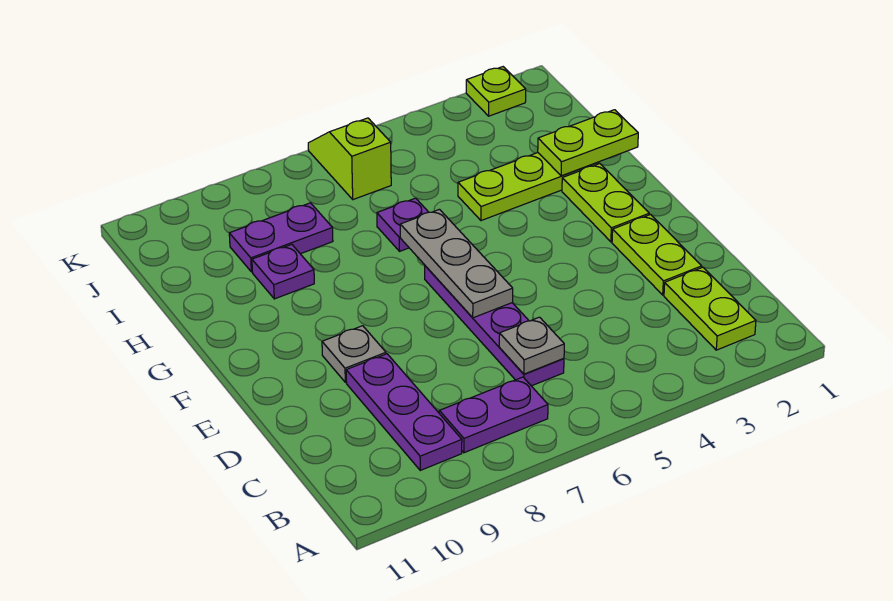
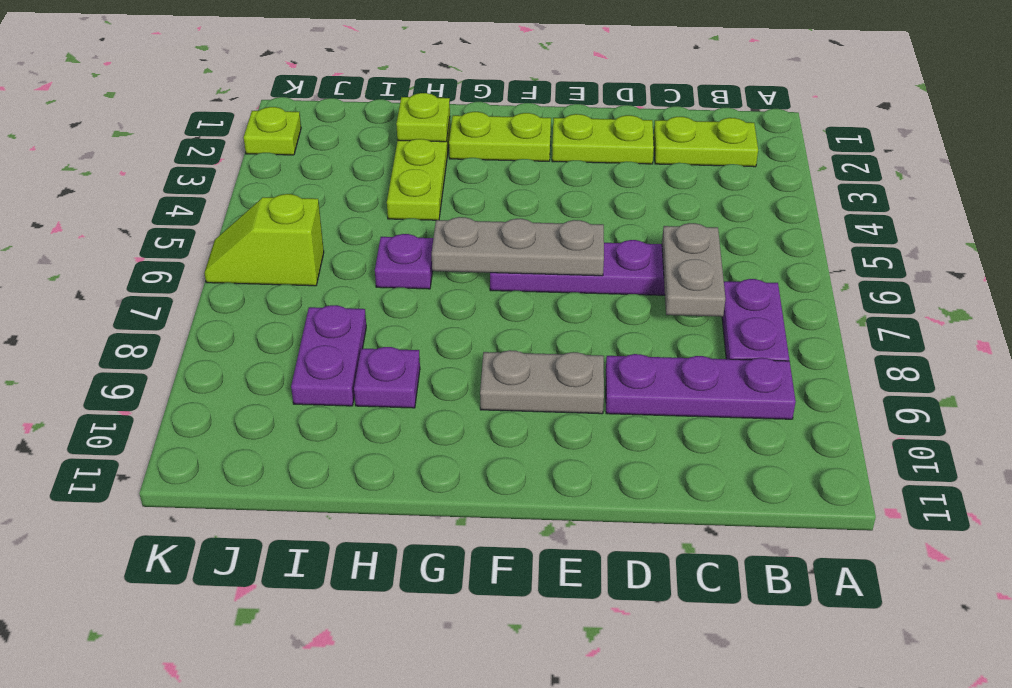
grey plate C6 level 2 -> grey plate C6:C7 level 2
grey plate E9 level 1 -> grey plate E9:F9 level 1
lime plate H1:H2 level 2 -> lime plate H2 level 2

